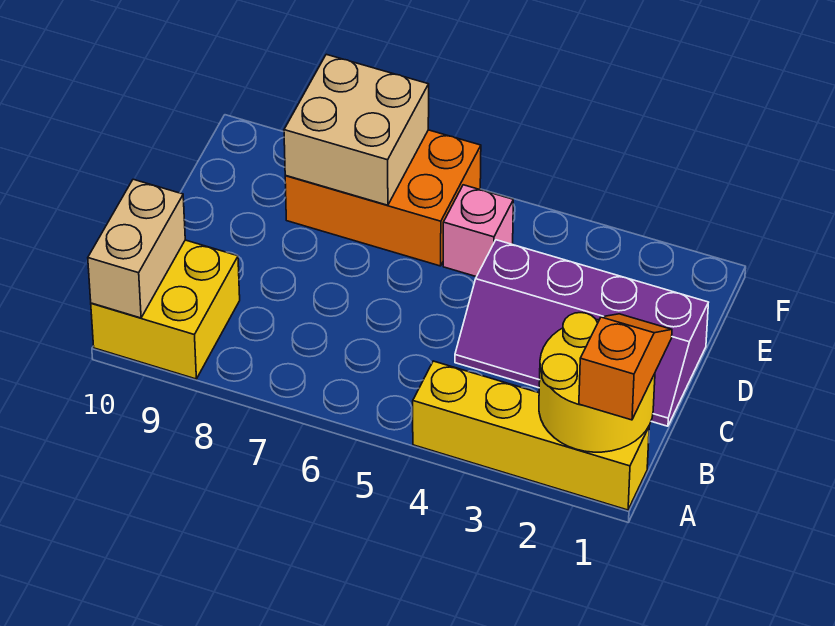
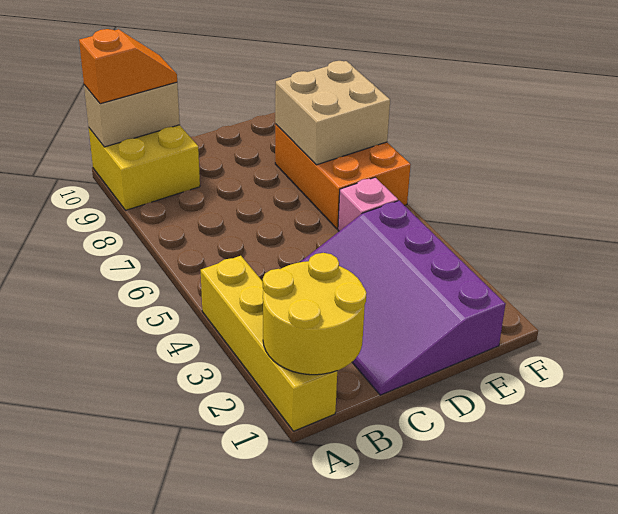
orange slope A1:B1 level 3 top A -> orange slope A10:B10 level 3 top A
purple slope C1:D4 level 1 top D -> purple slope C1:E4 level 1 top E

